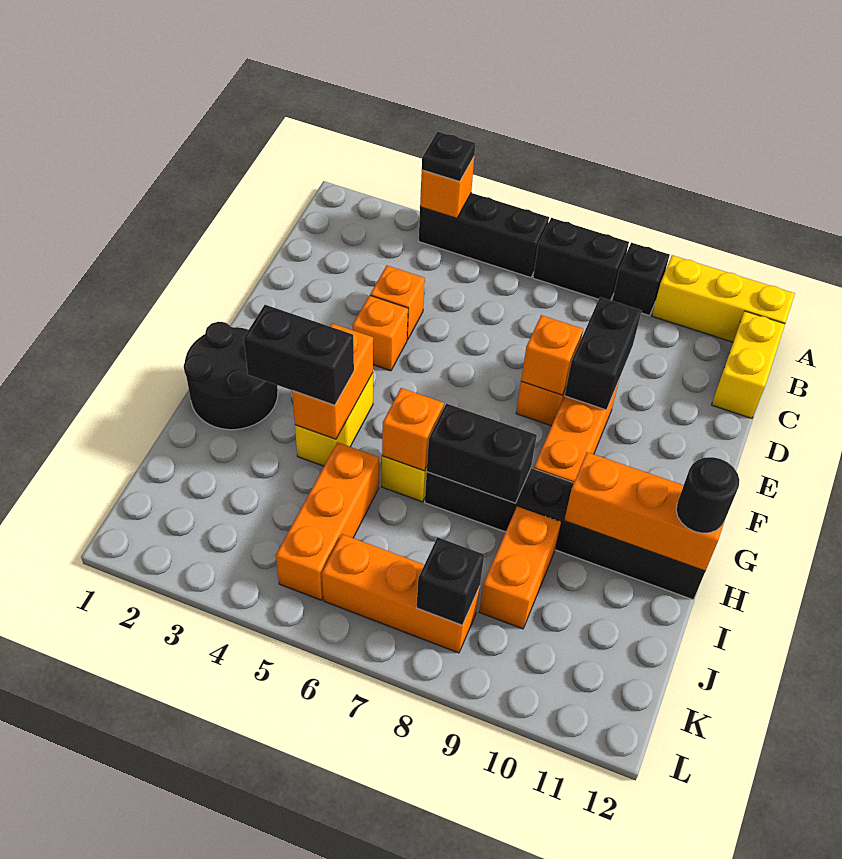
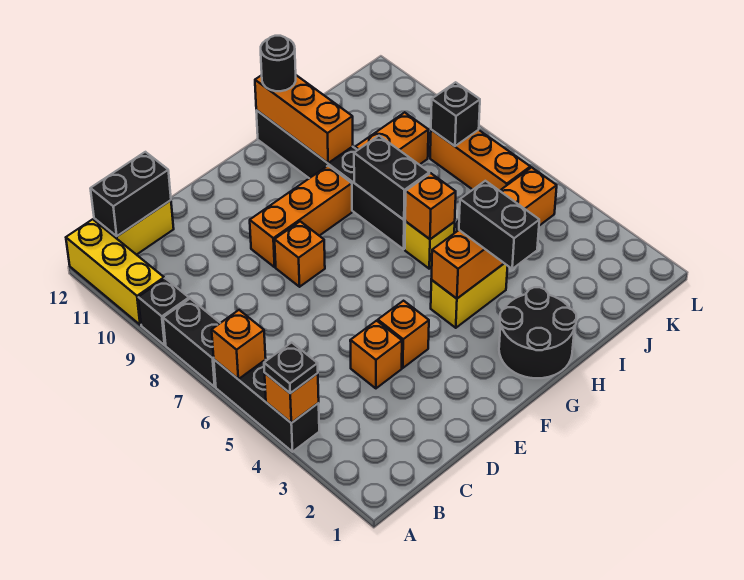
black brick D9:E9 level 2 -> black brick B12:C12 level 2
orange brick E8 level 2 -> orange brick A6 level 2

